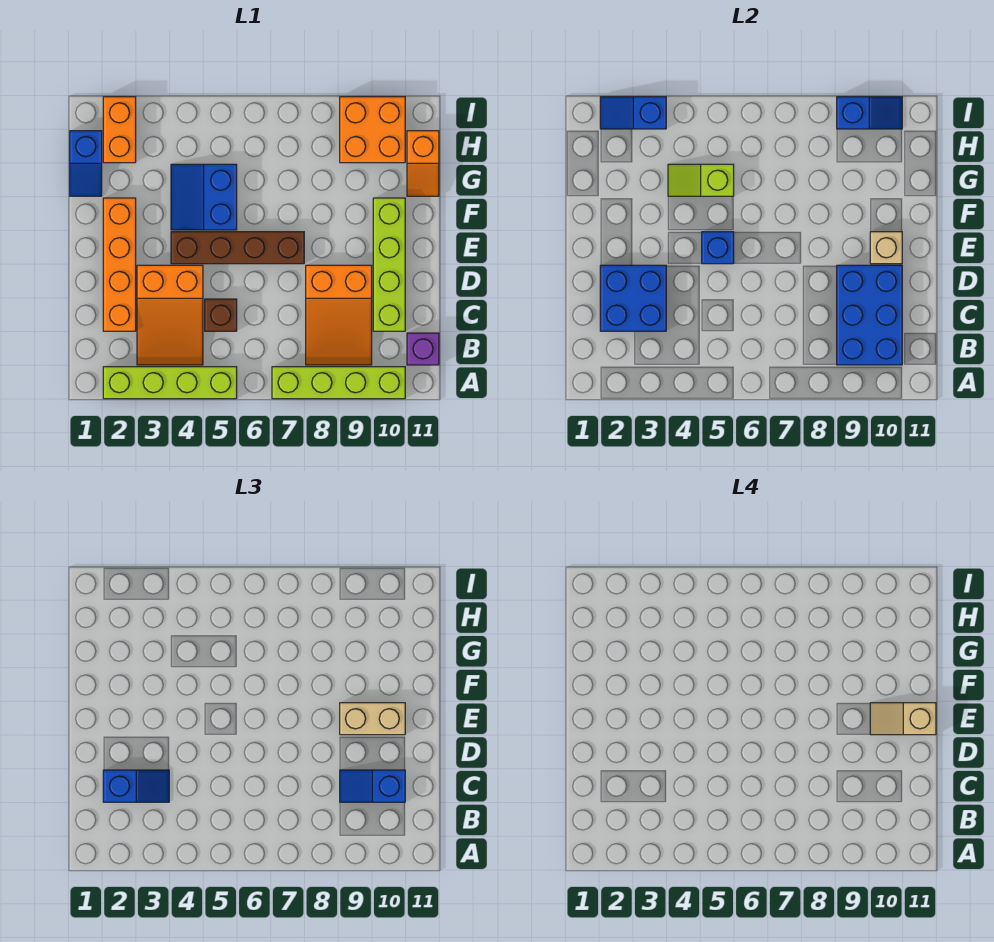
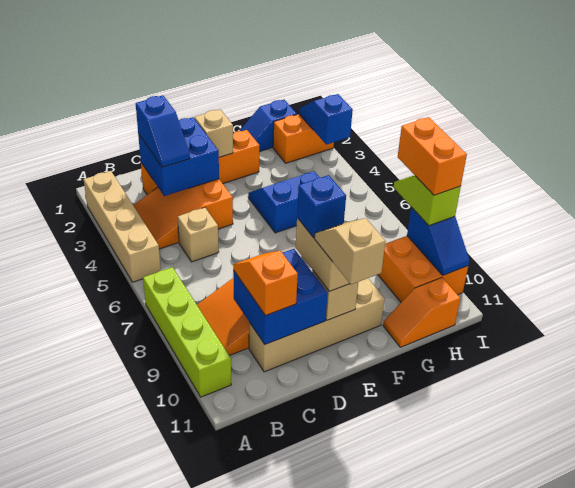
lime brick A2:A5 level 1 -> tan brick A2:A5 level 1
blue brick B9:D10 level 2 -> blue brick C9:D10 level 2
purple brick B11 level 1 -> none
brown brick C5 level 1 -> tan brick C5 level 1
blue slope C9:C10 level 3 top 10 -> orange slope C9:C10 level 3 top 10
lime brick C10:F10 level 1 -> tan brick C10:F10 level 1
none -> tan brick E2 level 2
brown brick E4:E7 level 1 -> none
blue brick E5 level 2 -> blue brick E9 level 4
lime slope G4:G5 level 2 top 5 -> lime slope I8:I9 level 3 top 9
none -> orange brick I8:I9 level 4

